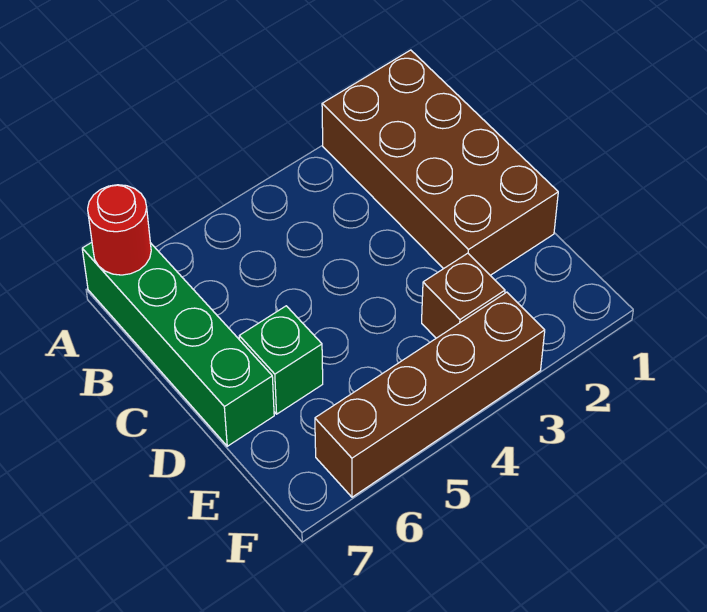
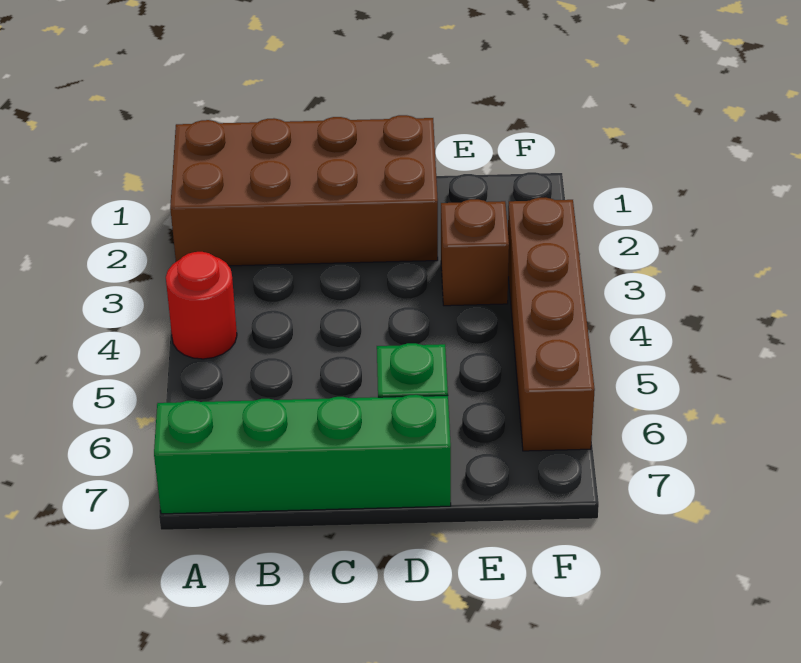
red round brick A7 level 2 -> red round brick A4 level 1

